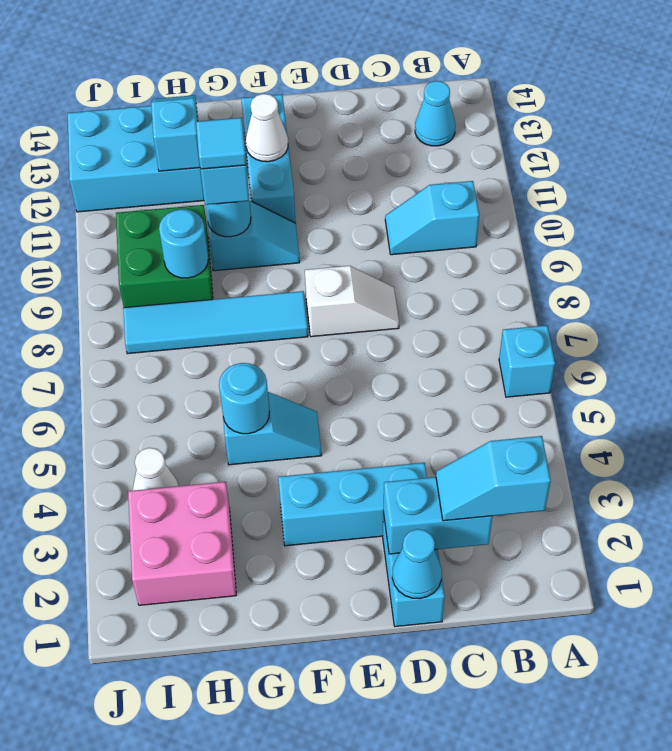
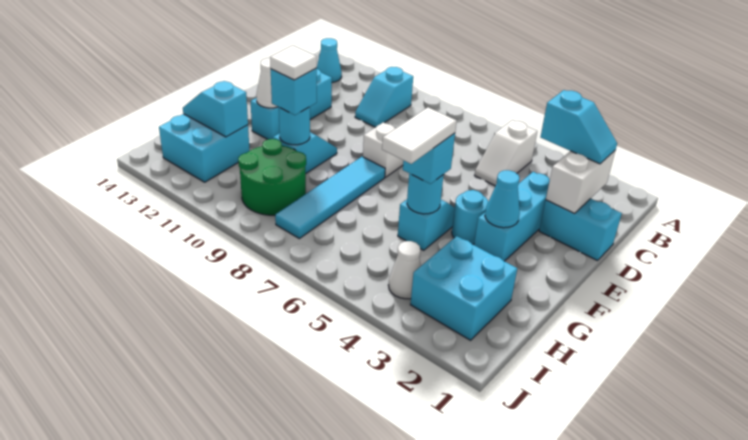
cyan brick A6 level 1 -> cyan brick G5 level 3
cyan slope B2:C2 level 3 top B -> cyan slope C2:C3 level 3 top 3
none -> white slope B5:C5 level 1 top B
cyan brick C2:D2 level 2 -> white brick C2:D2 level 2
cyan cone D1 level 2 -> cyan cone F3 level 2
cyan brick F11:F13 level 1 -> cyan brick D12:F12 level 1
none -> white tile G5:H5 level 4
cyan tile G10 level 4 -> white tile G10 level 4
pink brick H2:I3 level 1 -> cyan brick H2:I3 level 1
green brick H9:I10 level 1 -> green round brick H9:I10 level 1
cyan round brick H9 level 2 -> cyan round brick F4 level 1
cyan brick H12:J13 level 1 -> cyan brick H12:I13 level 1

